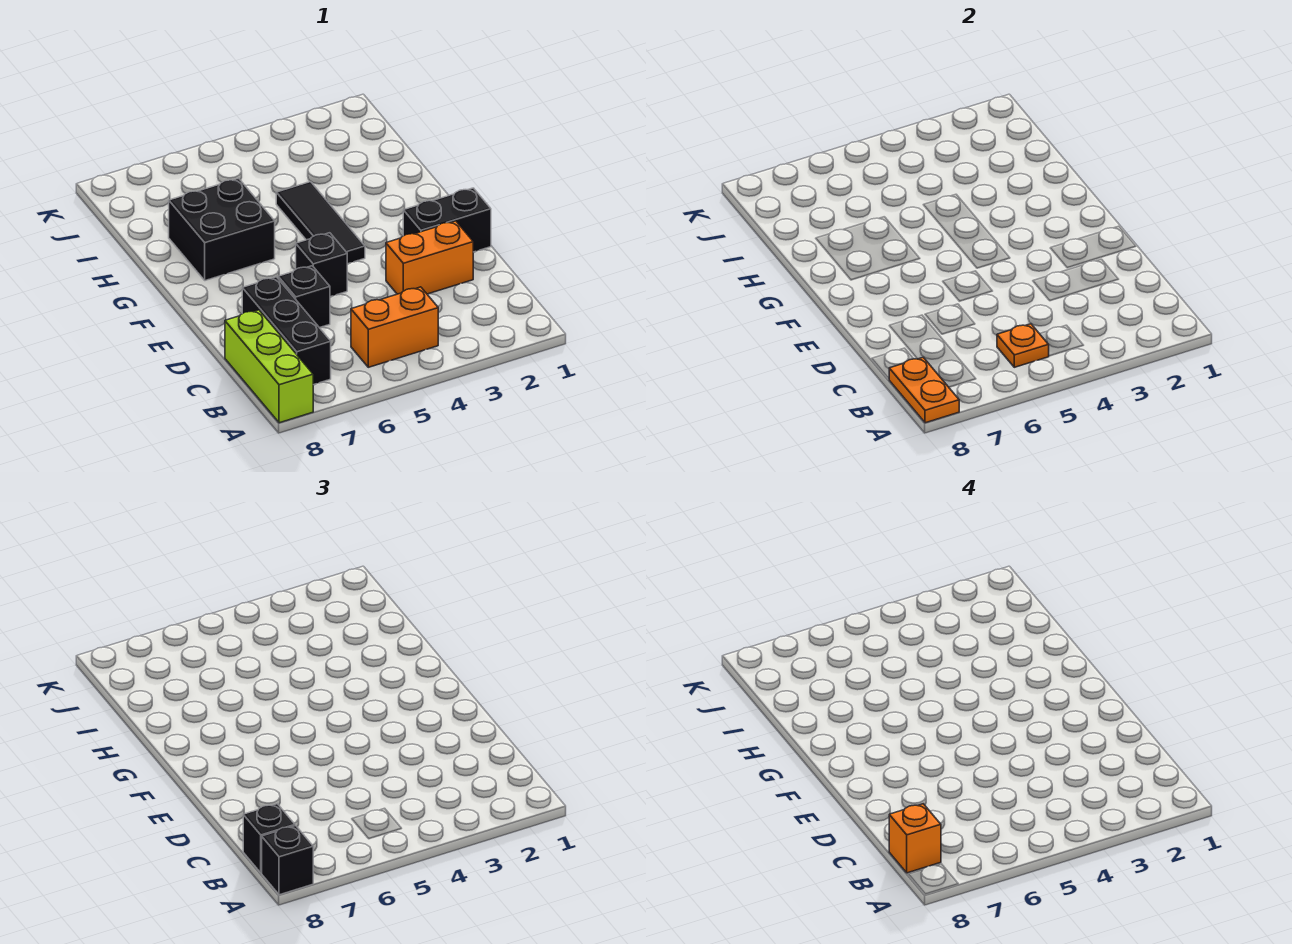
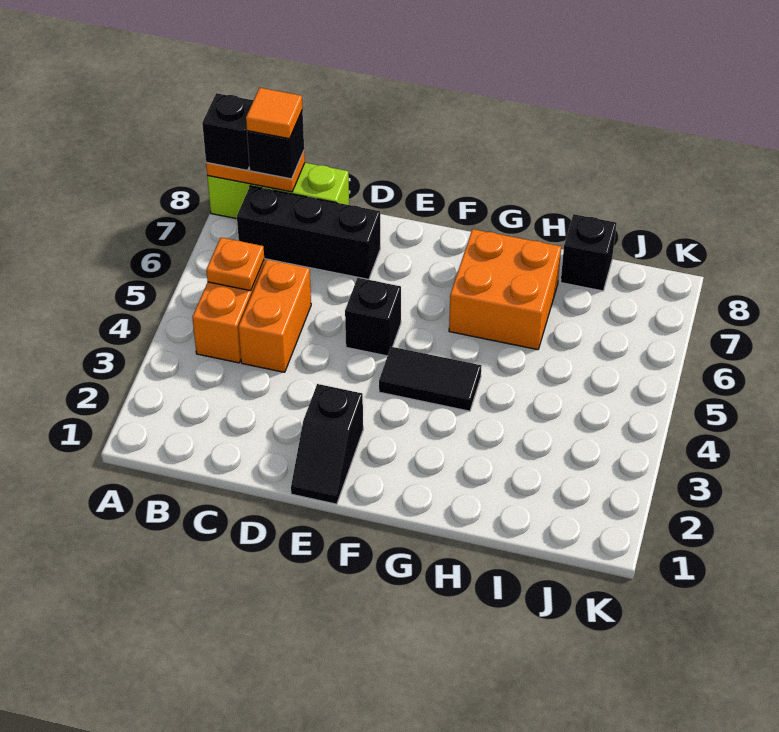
orange brick B8 level 4 -> orange tile B8 level 4
orange brick D2:D3 level 1 -> orange brick C4:C5 level 1
black brick D6 level 1 -> black brick I8 level 1
black brick E1:E2 level 1 -> black slope E1:E2 level 1 top 2
black tile F4:H4 level 1 -> black tile F4:G4 level 1
black brick G6:H7 level 1 -> orange brick G6:H7 level 1

